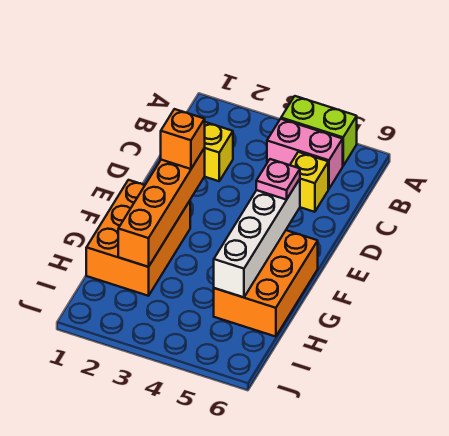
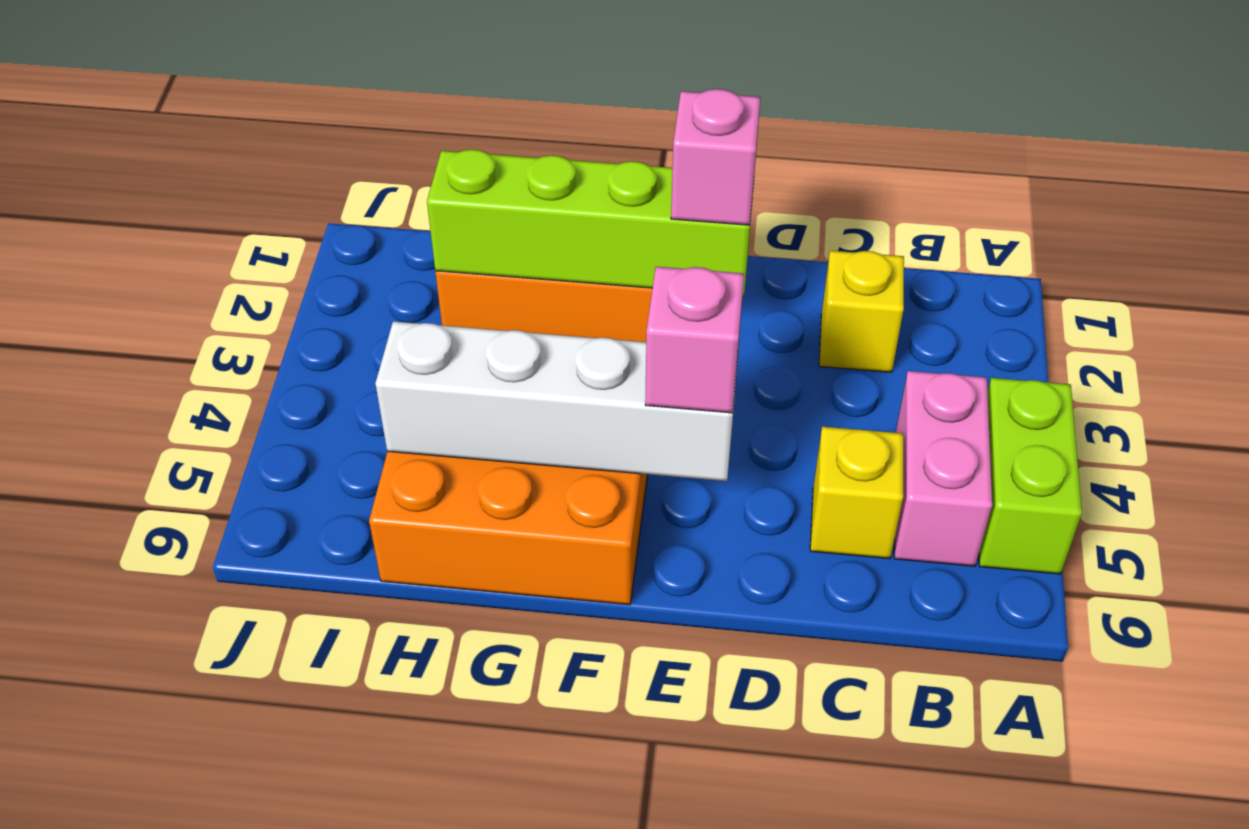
orange brick E2:H2 level 2 -> lime brick E2:H2 level 2
orange brick E2 level 3 -> pink brick E2 level 3
pink plate E5 level 3 -> pink brick E5 level 3

